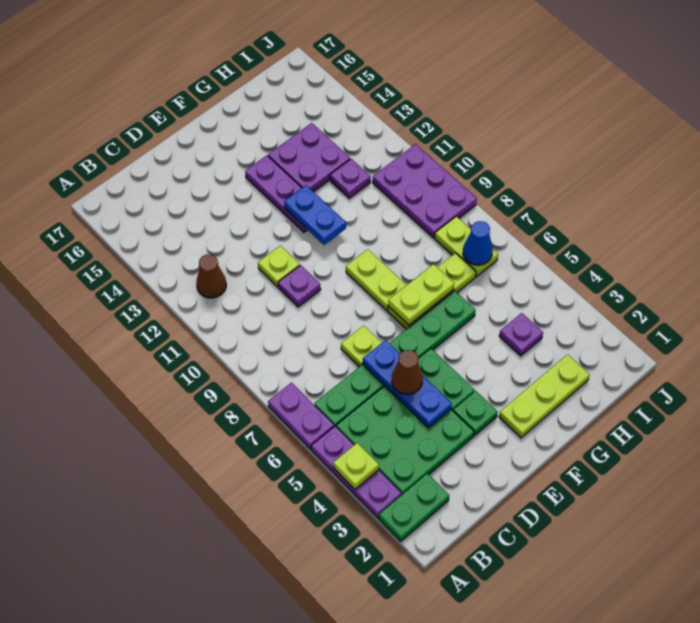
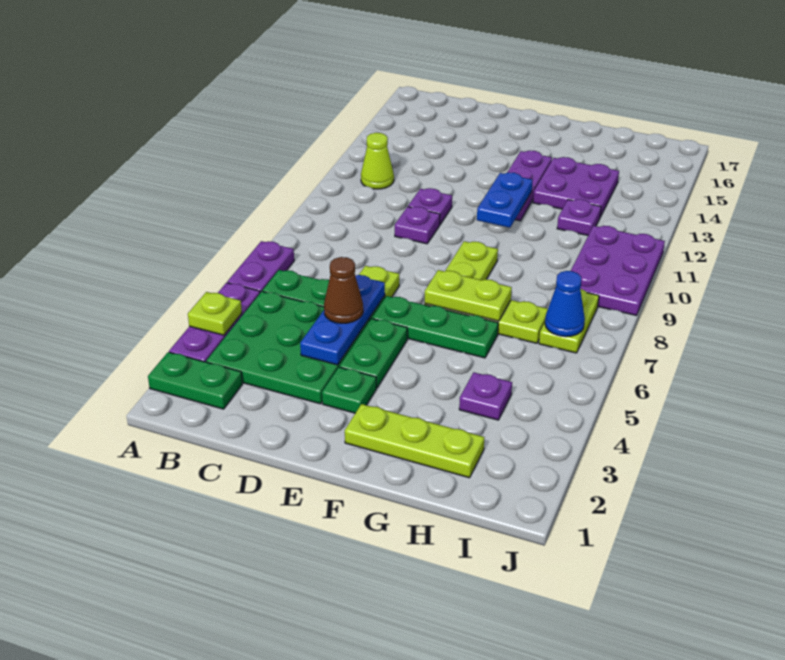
brown cone B12 level 1 -> lime cone B12 level 1
lime plate D11 level 1 -> purple plate D11 level 1

